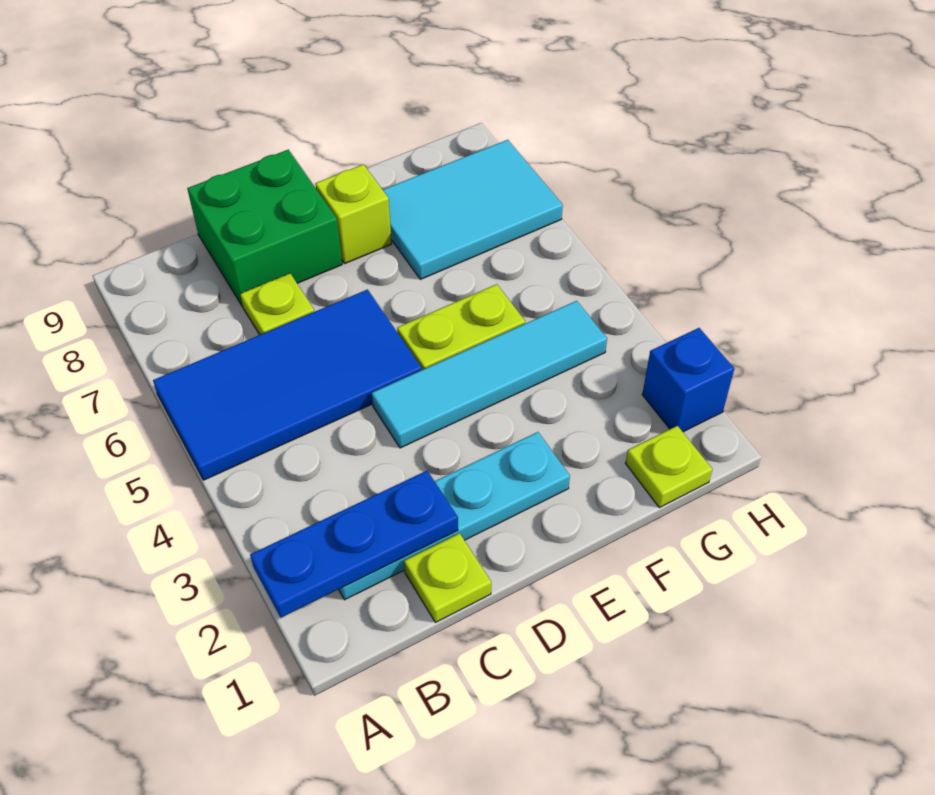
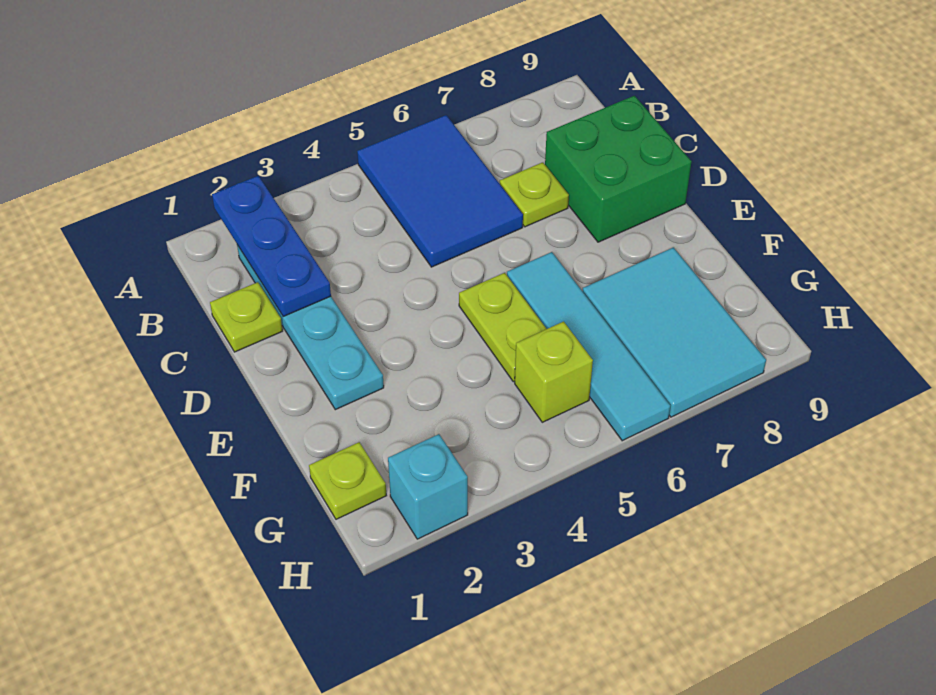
blue tile A5:D6 level 1 -> blue tile A5:C6 level 1
cyan tile D4:G4 level 1 -> cyan tile E6:H6 level 1
lime brick E8 level 1 -> lime brick G5 level 1
blue brick H2 level 1 -> cyan brick H2 level 1

